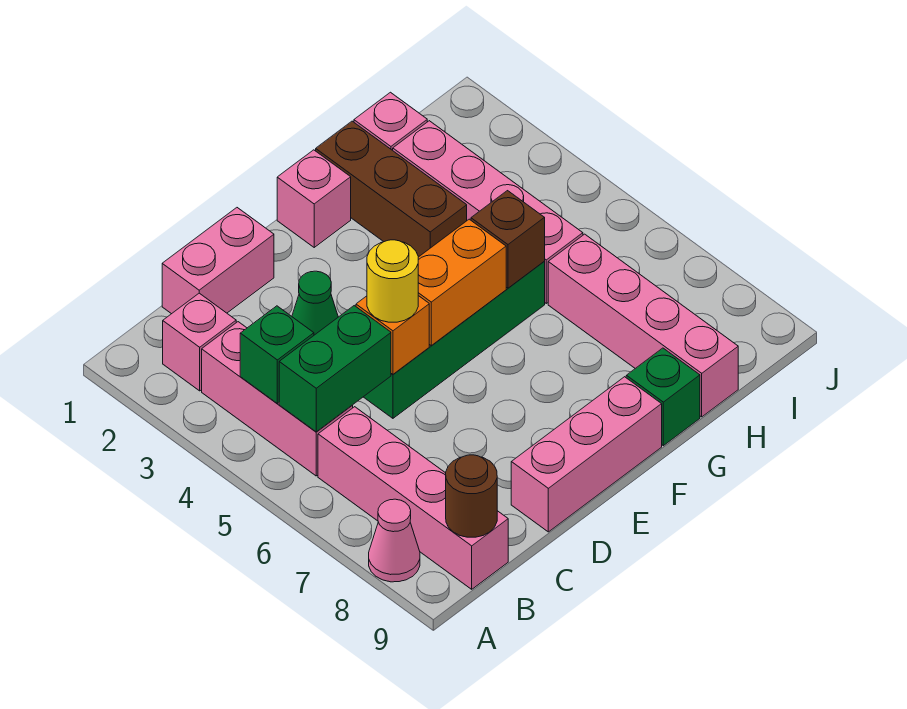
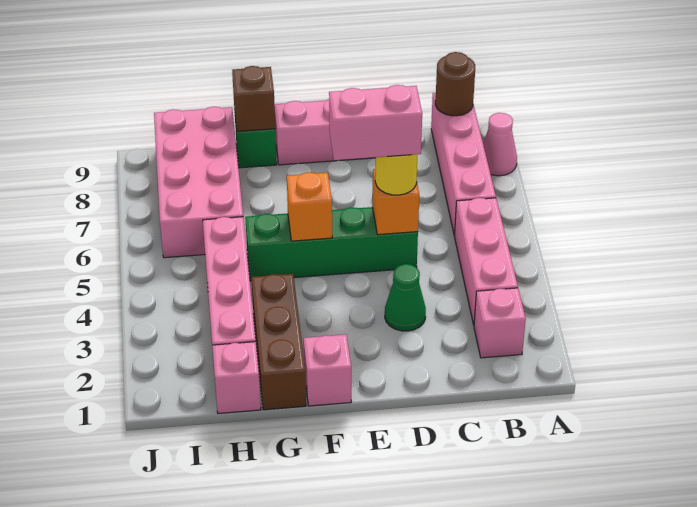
green brick B4 level 2 -> none
green brick B5:C5 level 2 -> none
pink brick C1:D1 level 1 -> pink brick D5:E5 level 4
orange brick E5:F5 level 2 -> orange brick F5 level 2
brown brick G5 level 2 -> brown brick G9 level 2
pink brick H6:H9 level 1 -> pink brick H6:I9 level 1

